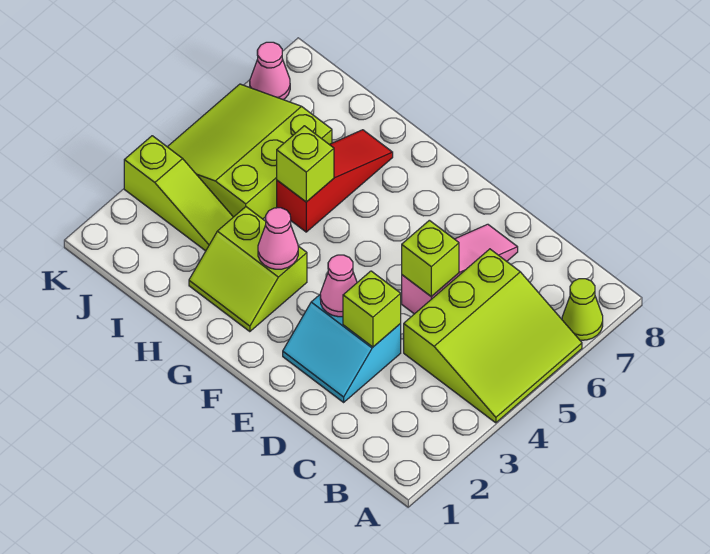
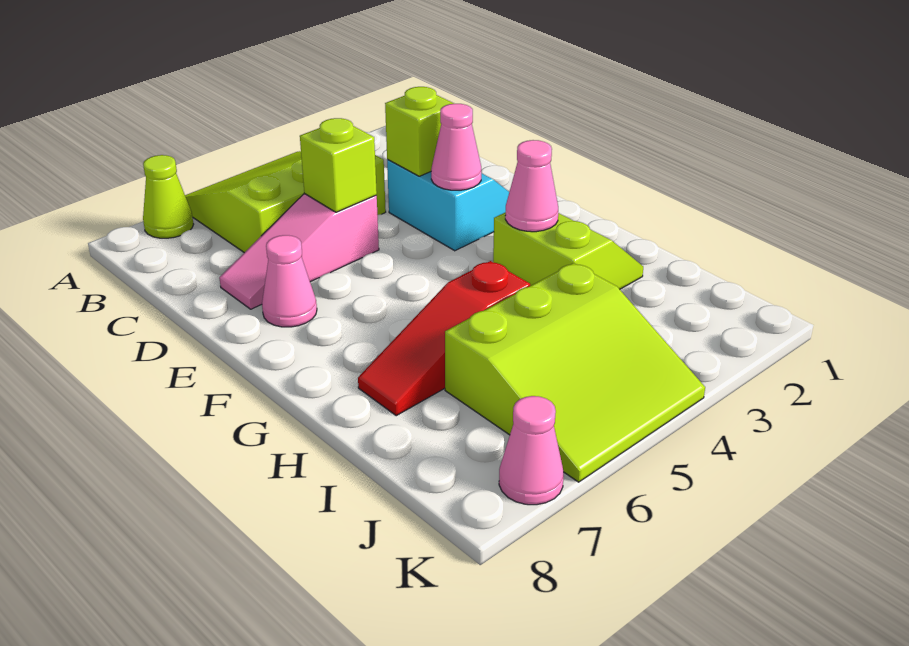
none -> pink cone E7 level 1
lime brick H5 level 2 -> none
lime slope I3:K3 level 1 top K -> none

